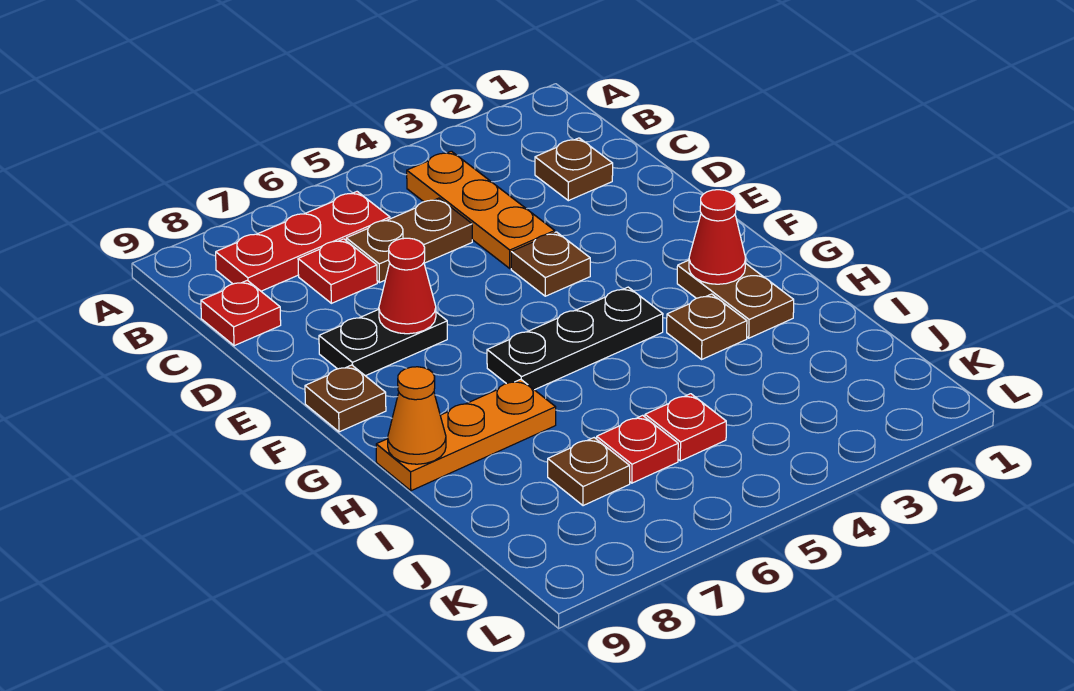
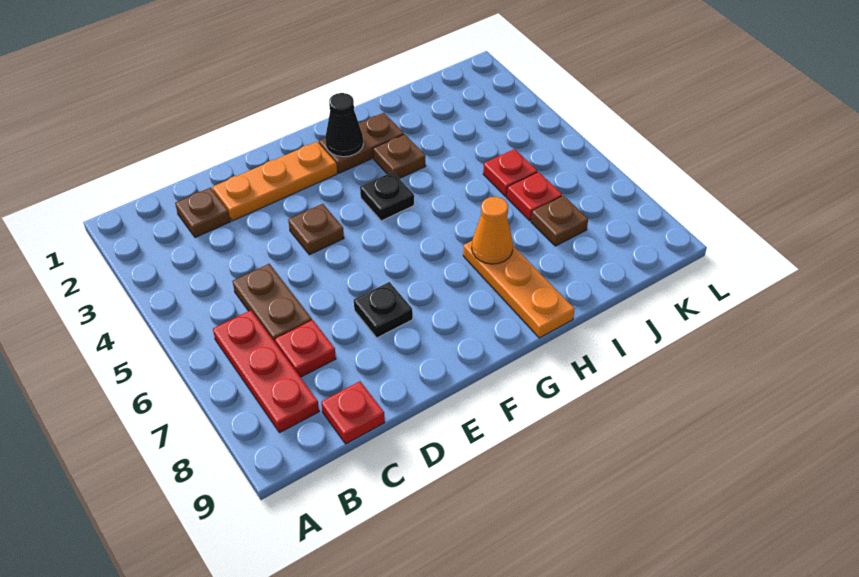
orange plate B4:D4 level 1 -> orange plate D2:F2 level 1
black plate E7:E8 level 1 -> black plate E7 level 1
red cone E7 level 2 -> none
brown plate F9 level 1 -> none
red cone G2 level 2 -> black cone G2 level 2
black plate G4:G6 level 1 -> black plate G4 level 1
orange cone H9 level 2 -> orange cone H7 level 2

